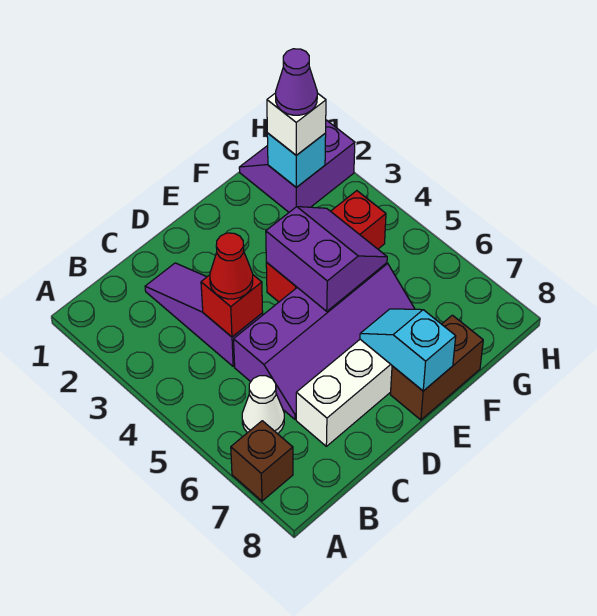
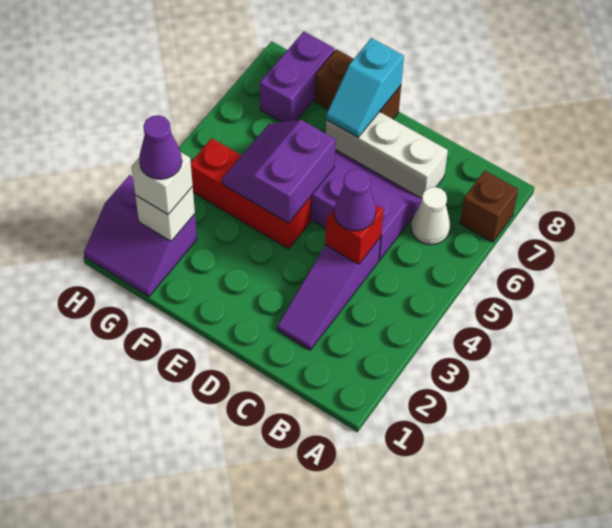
red cone C4 level 3 -> purple cone C4 level 3
cyan brick G2 level 2 -> white brick G2 level 2
none -> purple brick G7:G8 level 1

